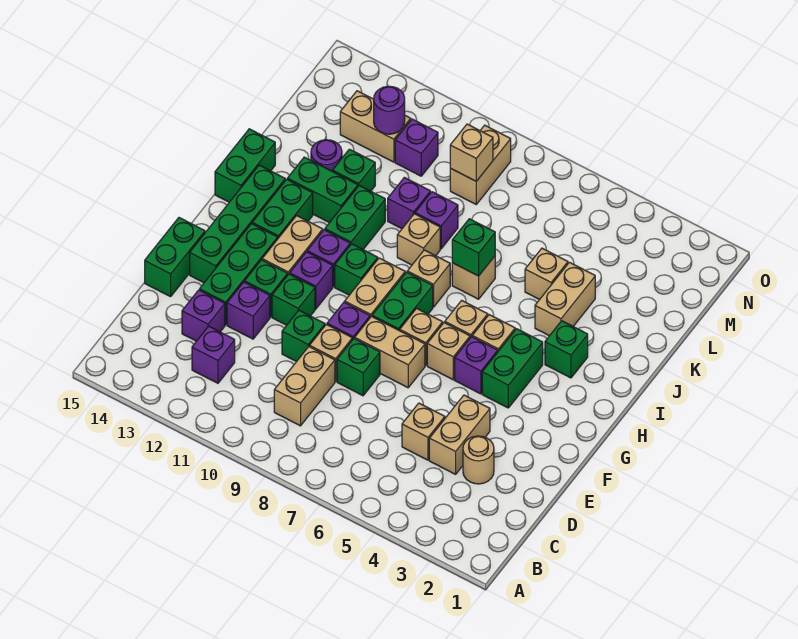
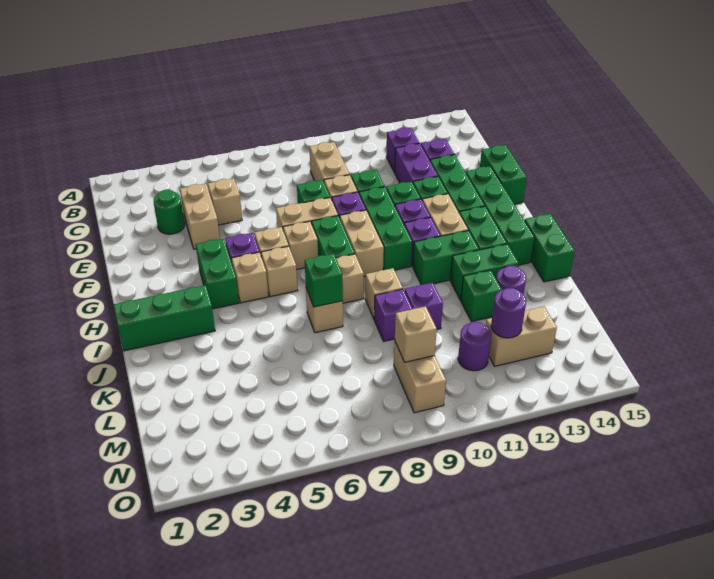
tan round brick D3 level 1 -> green round brick D3 level 1
purple brick E12 level 1 -> purple brick D12:E12 level 1
green brick H10 level 1 -> green brick F10:H10 level 1
green brick I3 level 1 -> green brick I1:I3 level 1
green brick I11:J11 level 1 -> green brick I11:I12 level 1
tan brick J4:K4 level 1 -> none
tan brick K5 level 1 -> none
purple brick M11 level 1 -> purple round brick M11 level 1

